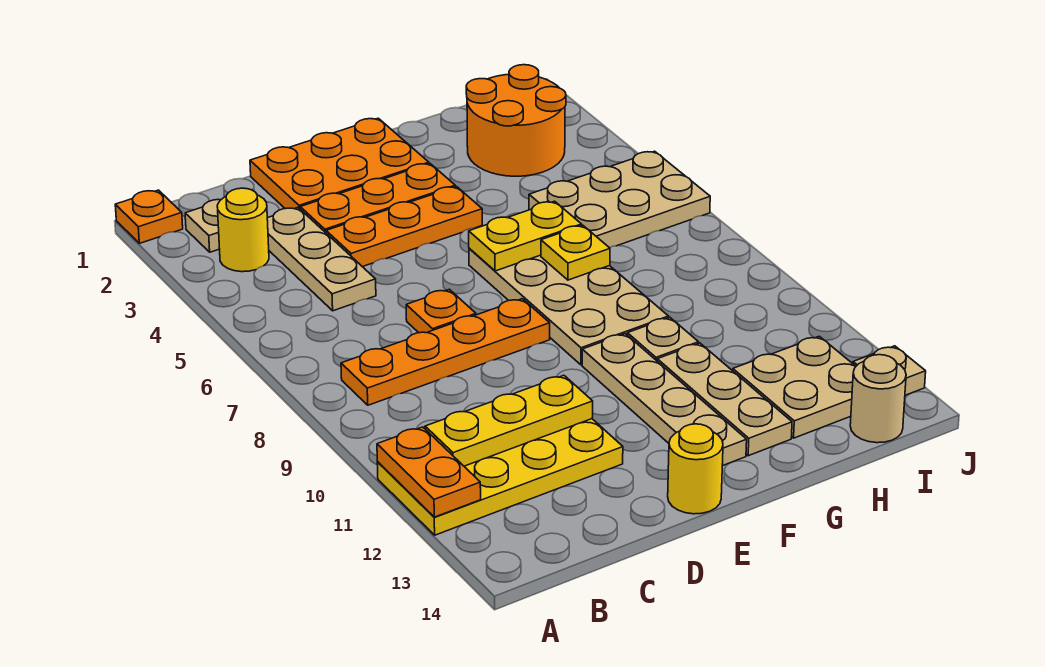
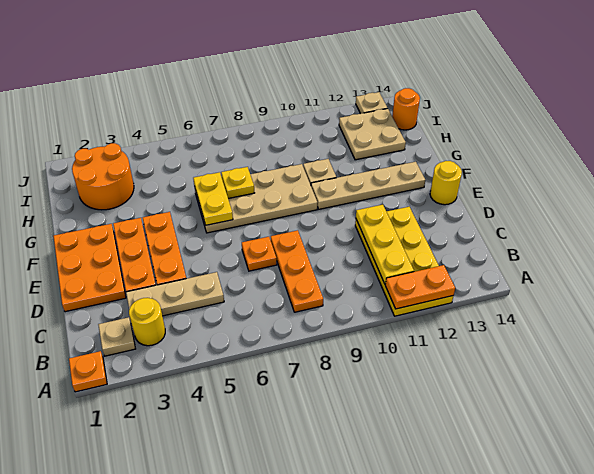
orange plate B8:E8 level 1 -> orange plate B8:D8 level 1
tan plate G11:G13 level 1 -> none
tan plate H5:J6 level 1 -> none
tan round brick I14 level 1 -> orange round brick I14 level 1

